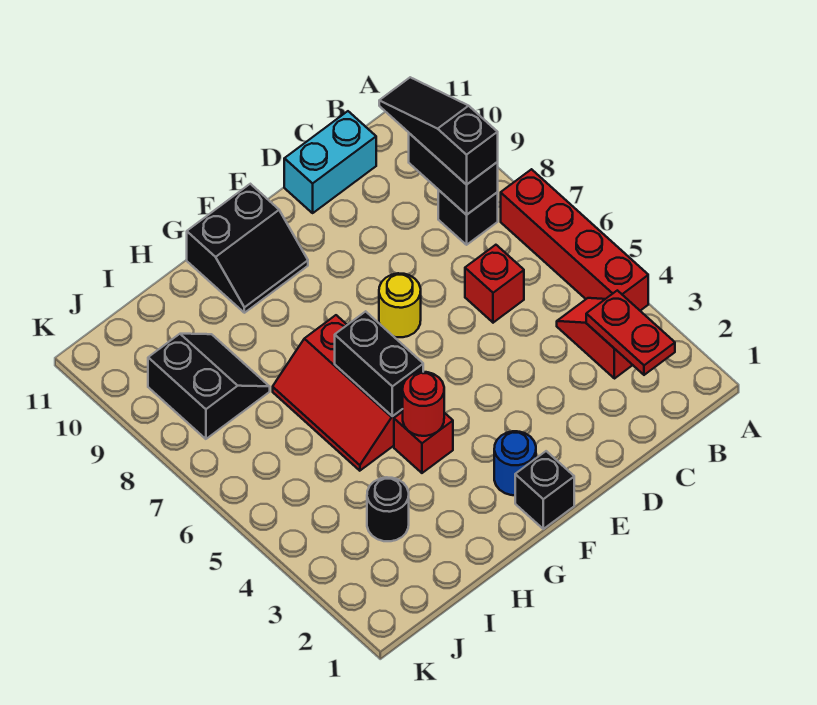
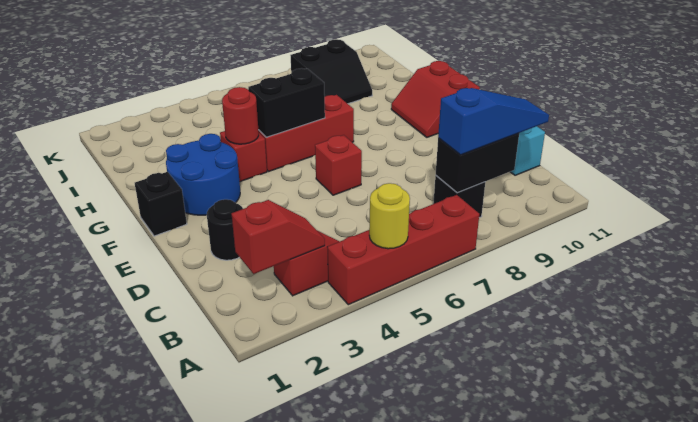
red plate B2:B3 level 2 -> red slope B2:B3 level 2 top 2
black slope B8:B10 level 3 top 8 -> blue slope B8:B10 level 3 top 8
red brick C6 level 1 -> red brick E6 level 1
yellow round brick E7 level 1 -> yellow round brick A5 level 2
blue round brick F2 level 1 -> blue round brick F2:G3 level 1
black slope F10:G11 level 1 top 11 -> red slope F10:G11 level 1 top 11
black round brick I3 level 1 -> black round brick D2 level 1

